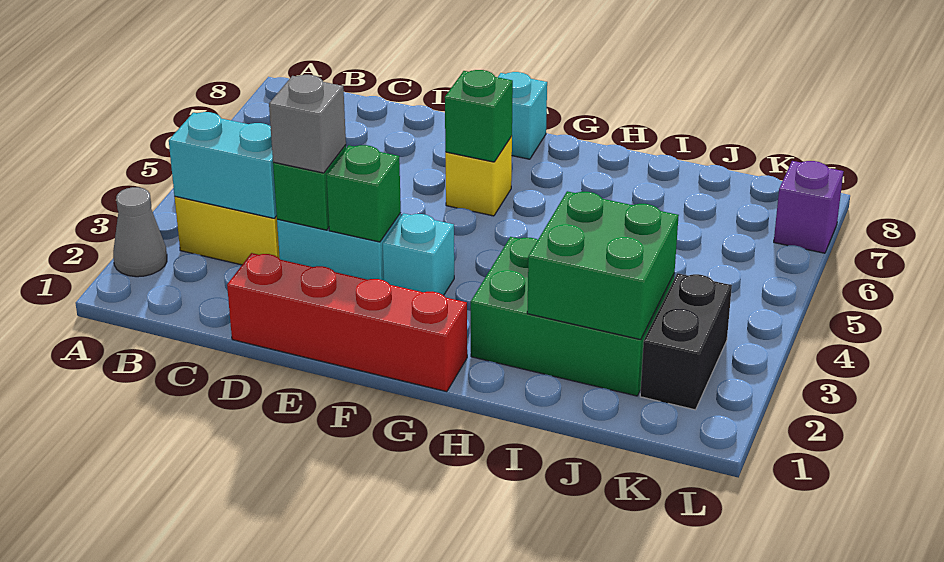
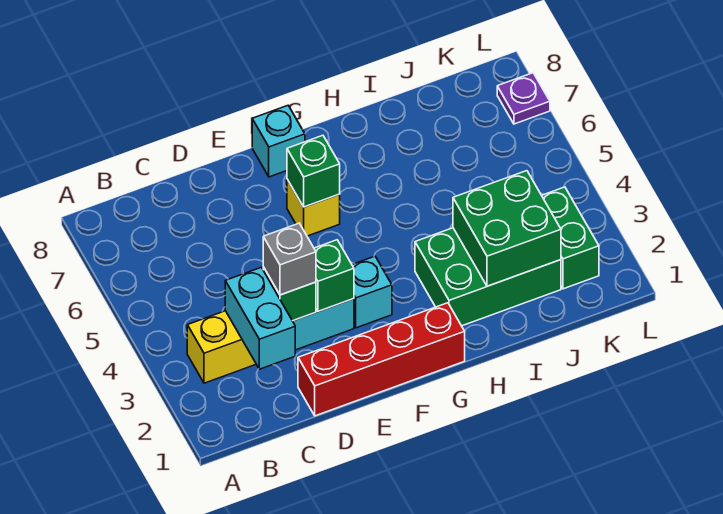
grey cone A2 level 1 -> none
cyan brick B3:C3 level 2 -> cyan brick C2:C3 level 2
black brick K2:K3 level 1 -> green brick K2:K3 level 1
purple brick L7 level 1 -> purple plate L7 level 1

